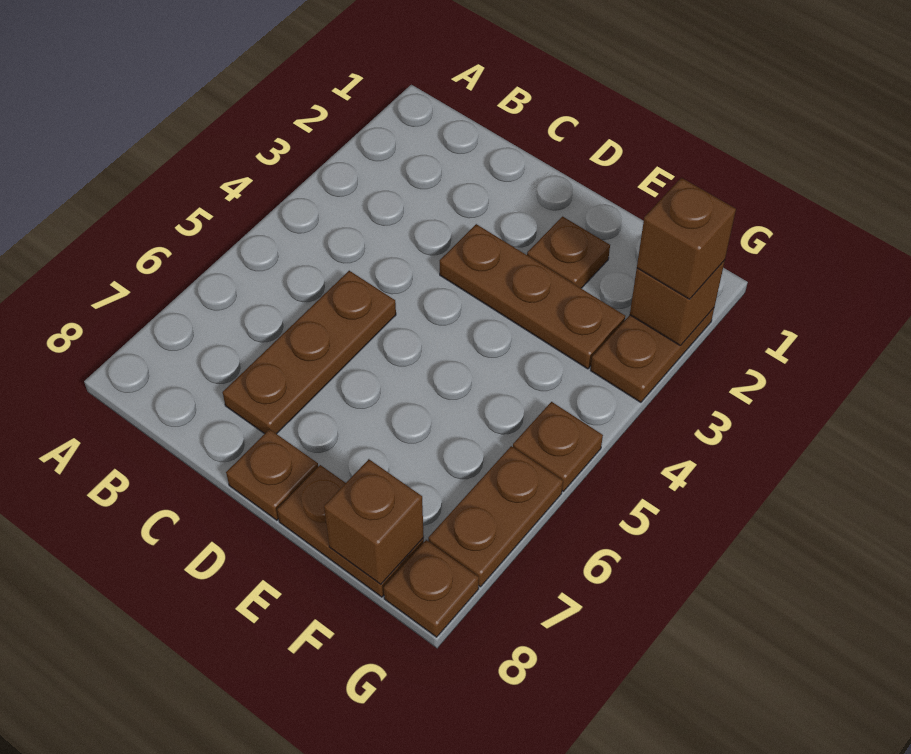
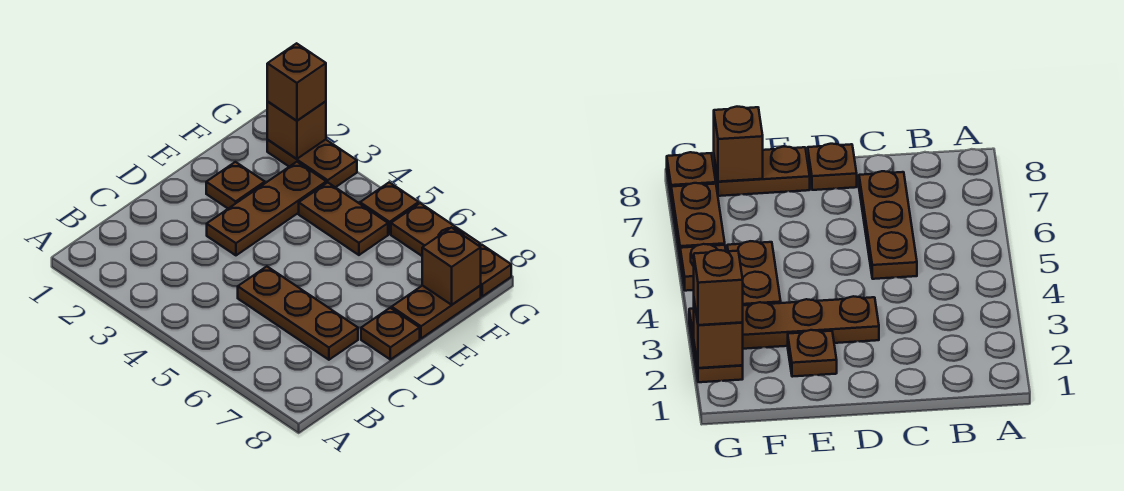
none -> brown plate F4:F5 level 1

